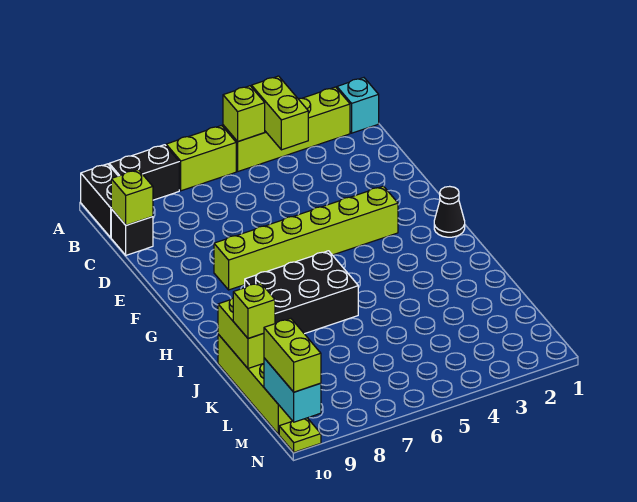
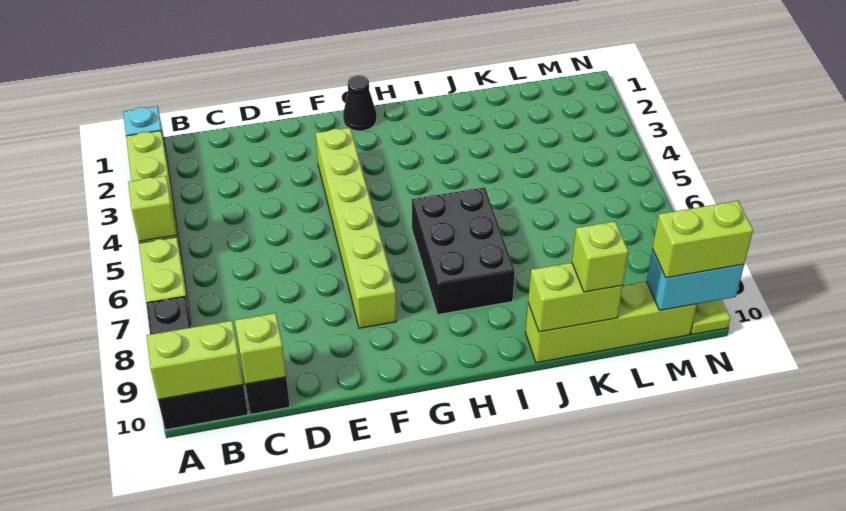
lime brick A4:B4 level 2 -> lime brick A10:B10 level 2

